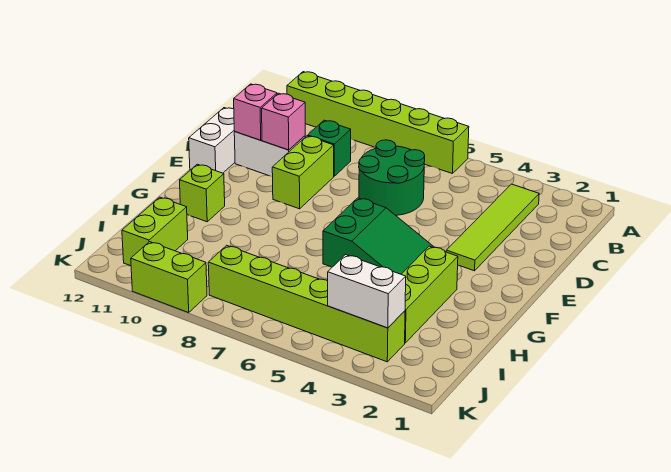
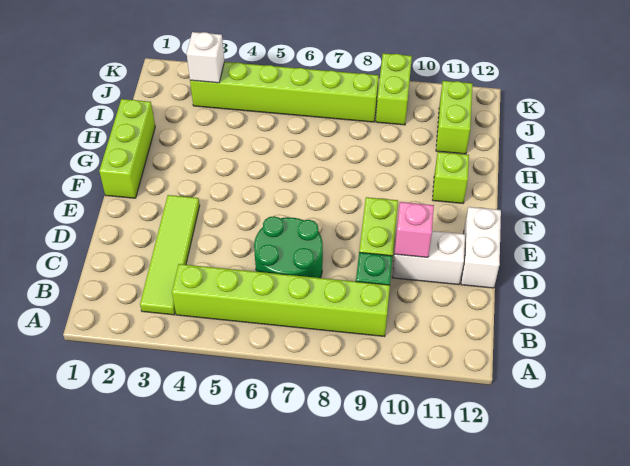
lime brick A6:A11 level 1 -> lime brick B4:B9 level 1
pink brick D11 level 2 -> none
green slope F4:G6 level 1 top 6 -> none
lime brick G3:I3 level 1 -> lime brick F1:H1 level 1
white brick J3:J4 level 2 -> white brick J3 level 2
lime brick K9:K10 level 1 -> lime brick J9:K9 level 1

